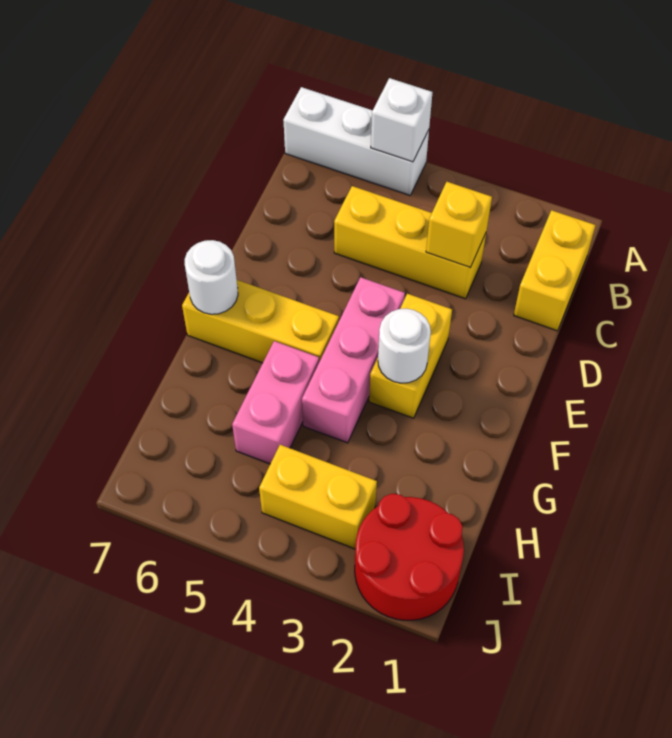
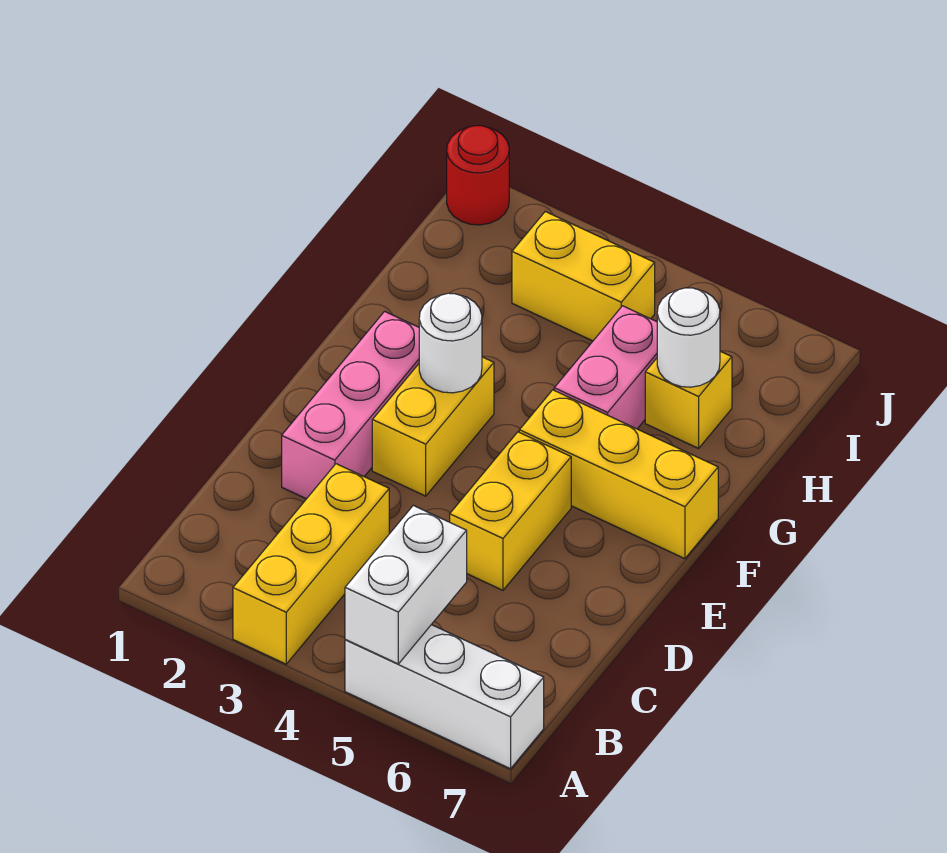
white brick A5 level 2 -> white brick A5:B5 level 2
yellow brick B1:C1 level 1 -> yellow brick D5:E5 level 1
yellow brick C3:C5 level 1 -> yellow brick A3:C3 level 1
yellow brick C3 level 2 -> yellow brick H6 level 1
pink brick E4:G4 level 1 -> pink brick D2:F2 level 1
white round brick F7 level 2 -> white round brick H6 level 2
red round brick I1:J2 level 1 -> red round brick J1 level 1

